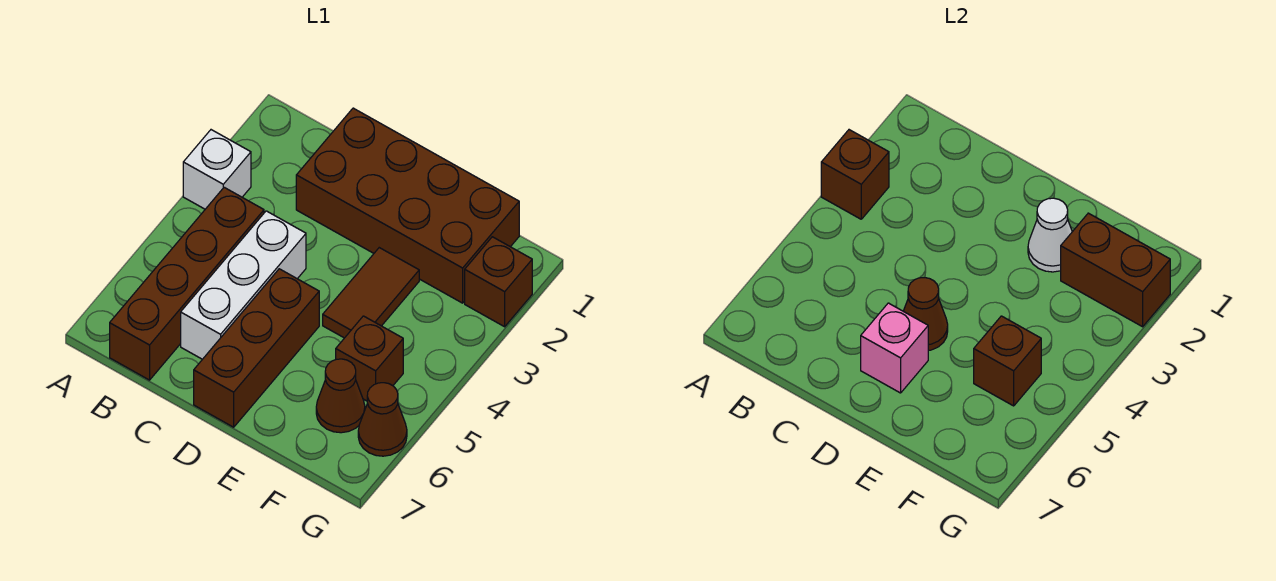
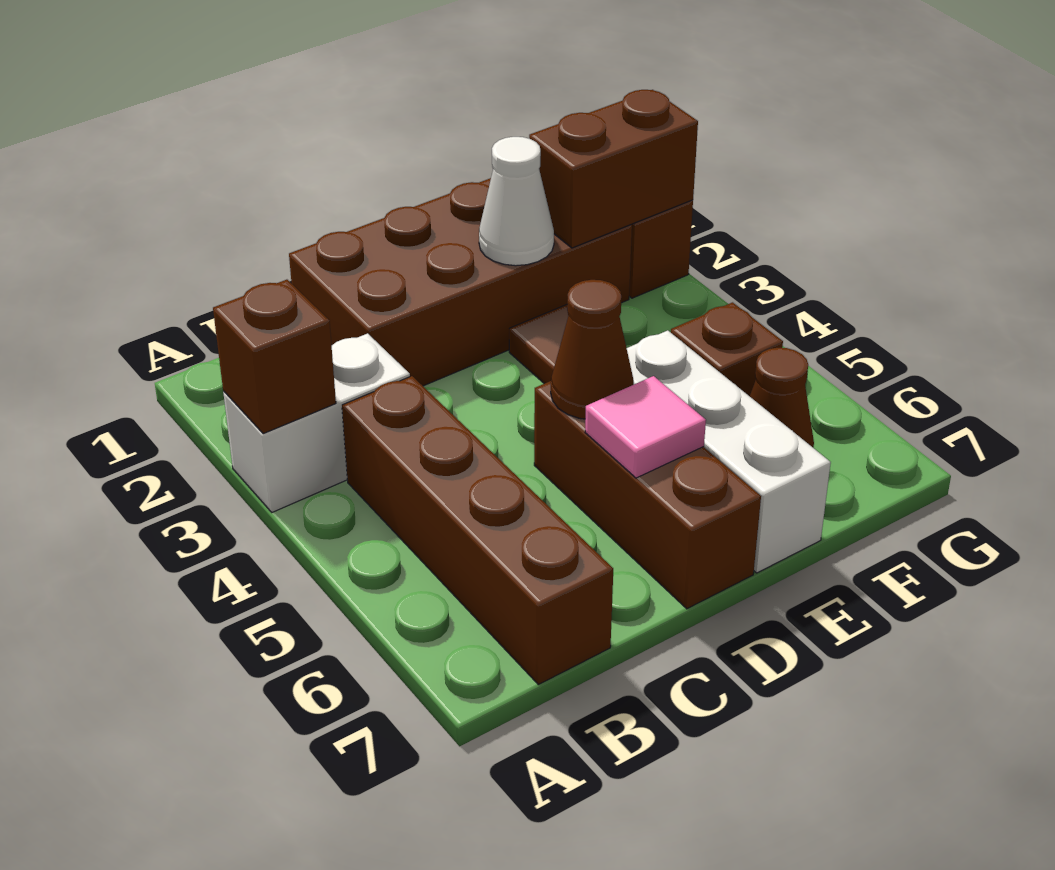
white brick A3 level 1 -> white brick A3:B3 level 1
white brick C4:C6 level 1 -> white brick E5:E7 level 1
pink brick D6 level 2 -> pink tile D6 level 2
brown brick F5 level 2 -> none
brown cone G6 level 1 -> none

